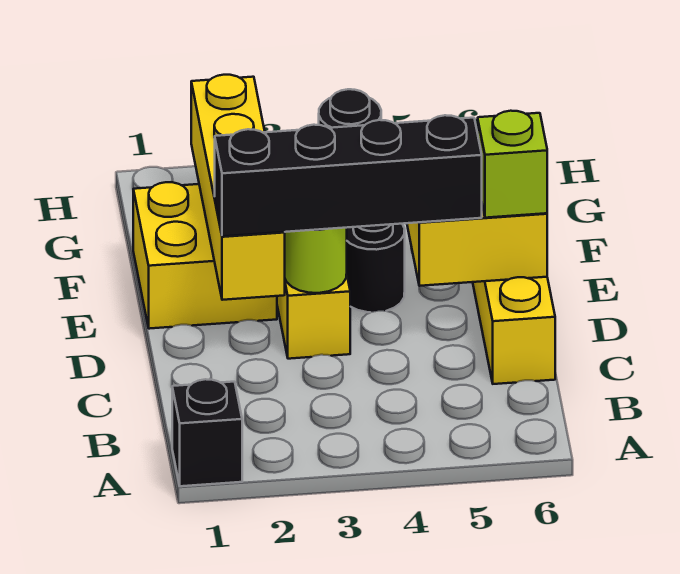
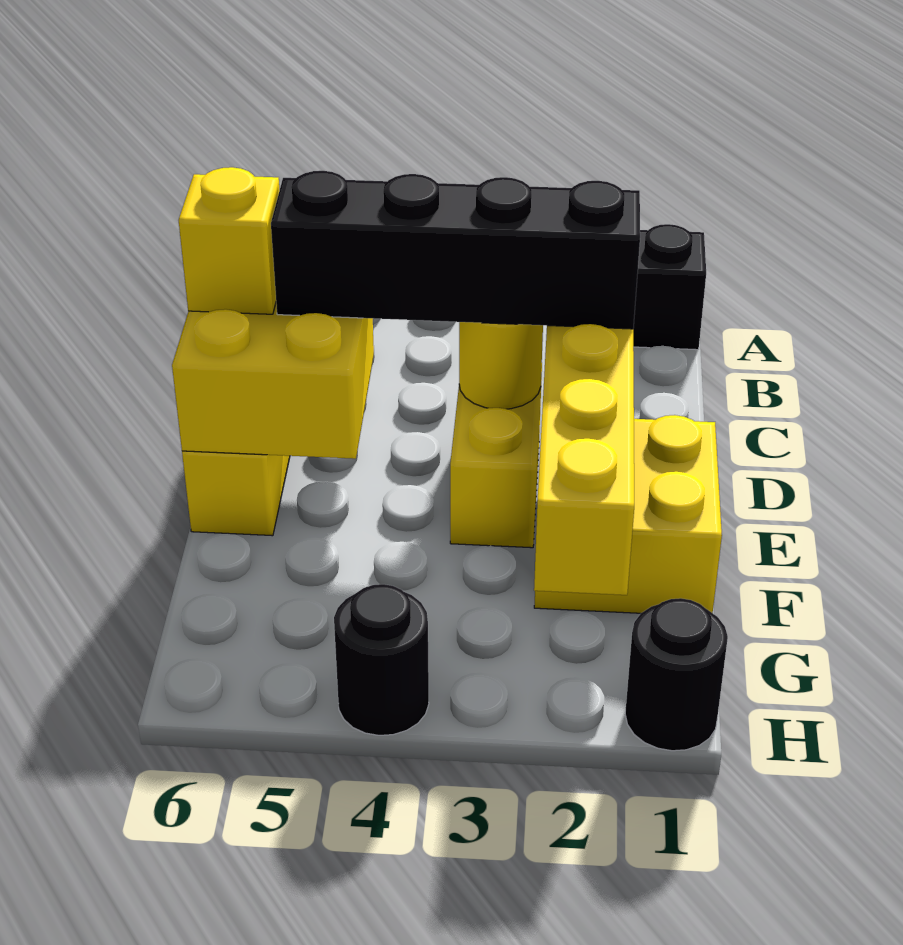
lime round brick D3 level 2 -> yellow round brick D3 level 2
lime brick D6 level 3 -> yellow brick D6 level 3
black round brick E4 level 1 -> black round brick H1 level 1

